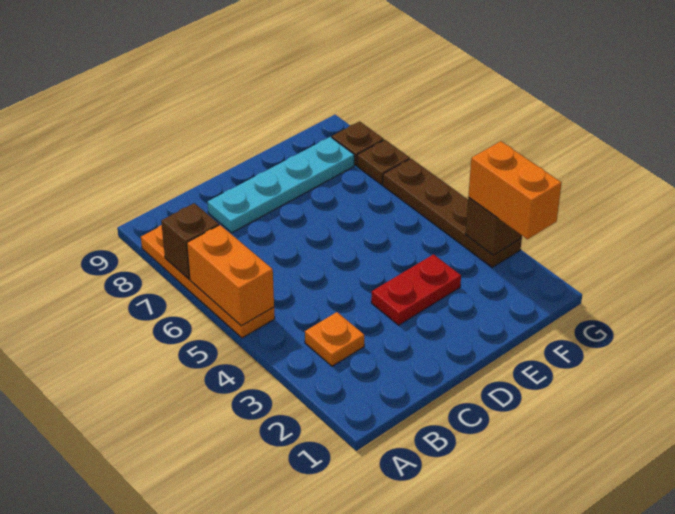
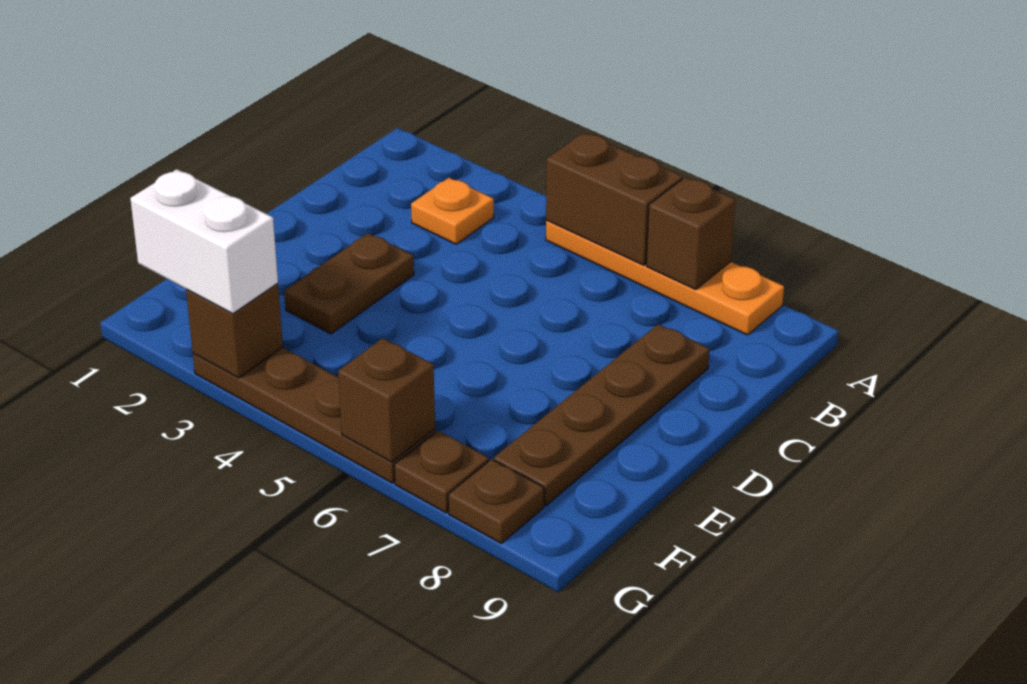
orange brick A5:A6 level 2 -> brown brick A5:A6 level 2
cyan plate C8:F8 level 1 -> brown plate C8:F8 level 1
red plate D3:E3 level 1 -> brown plate D3:E3 level 1
orange brick G2:G3 level 3 -> white brick G2:G3 level 3
none -> brown brick G6 level 2

